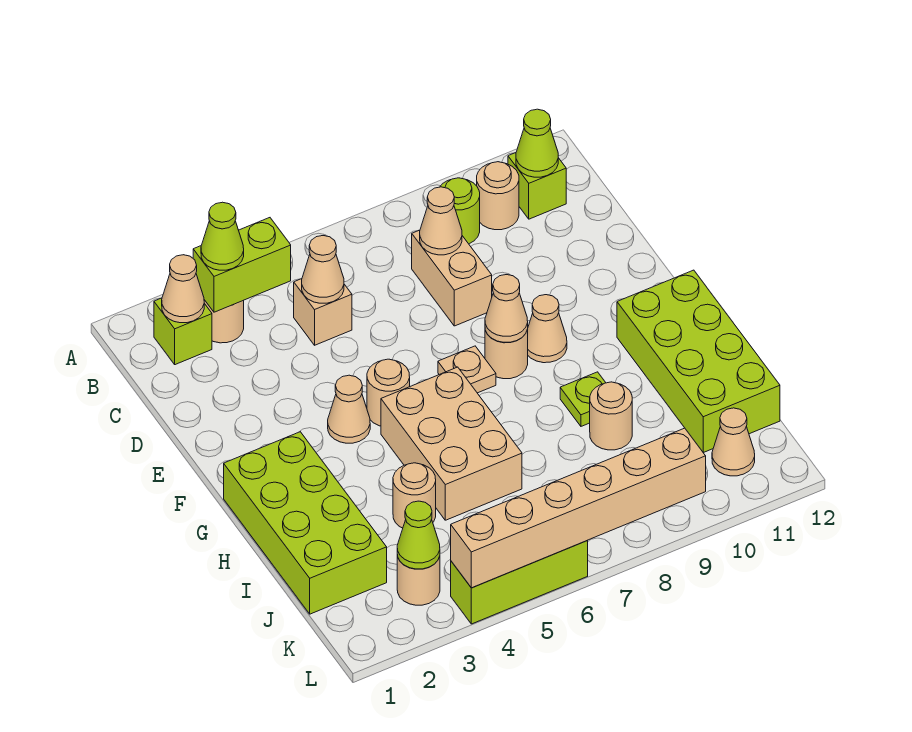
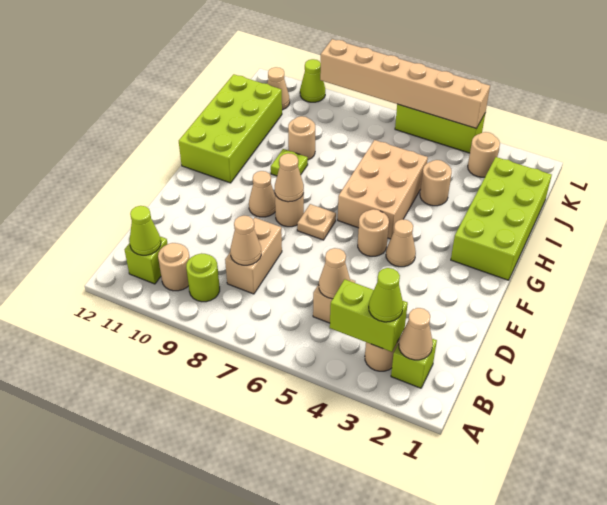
lime cone K3 level 2 -> lime cone L10 level 1

